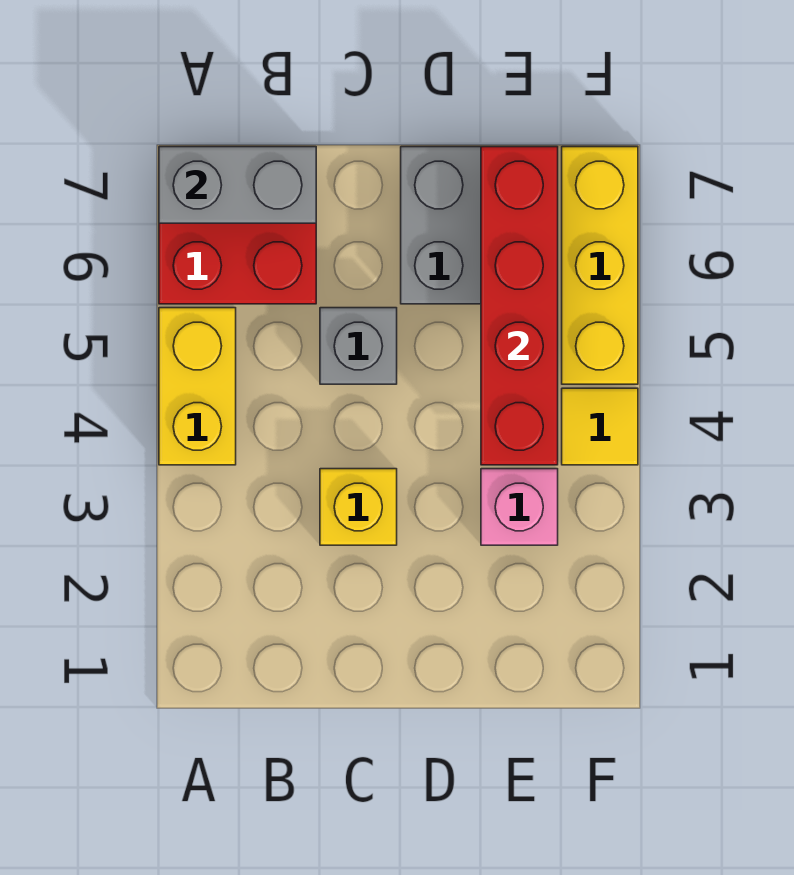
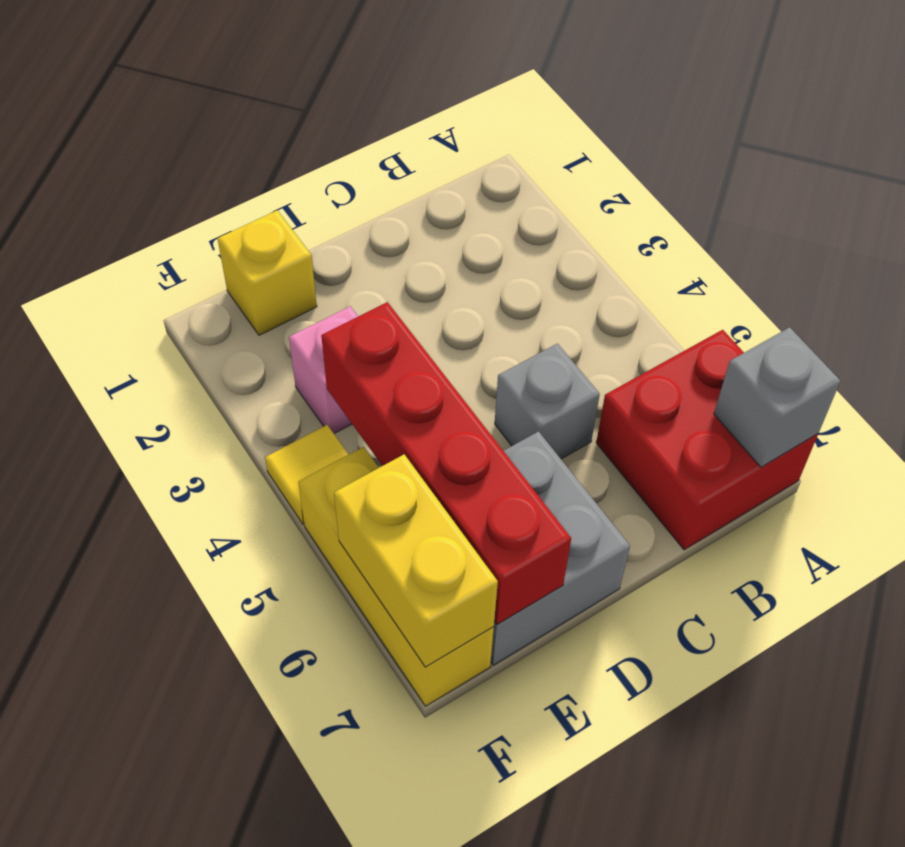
yellow brick A4:A5 level 1 -> yellow brick F6:F7 level 2
grey brick A7:B7 level 2 -> grey brick A7 level 2
yellow brick C3 level 1 -> yellow brick E1 level 1

